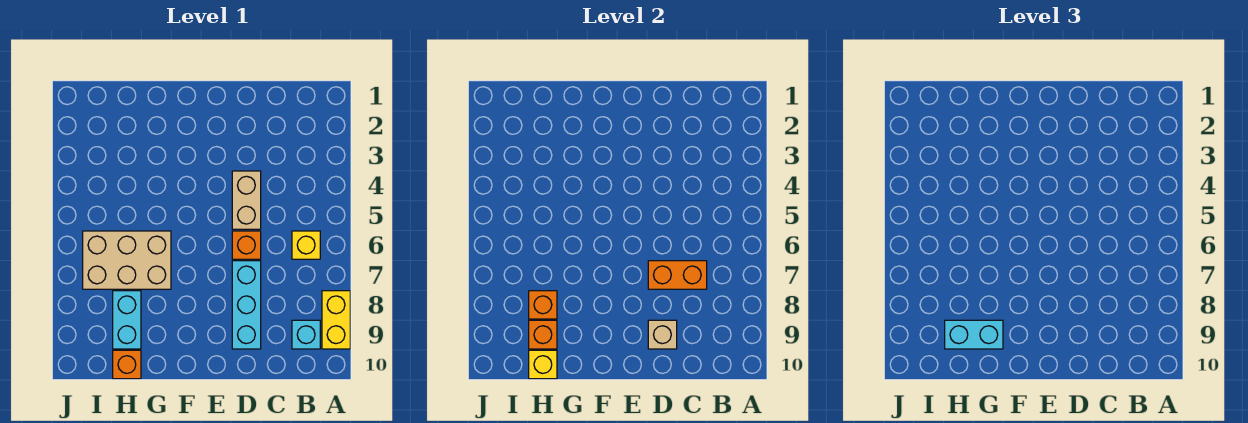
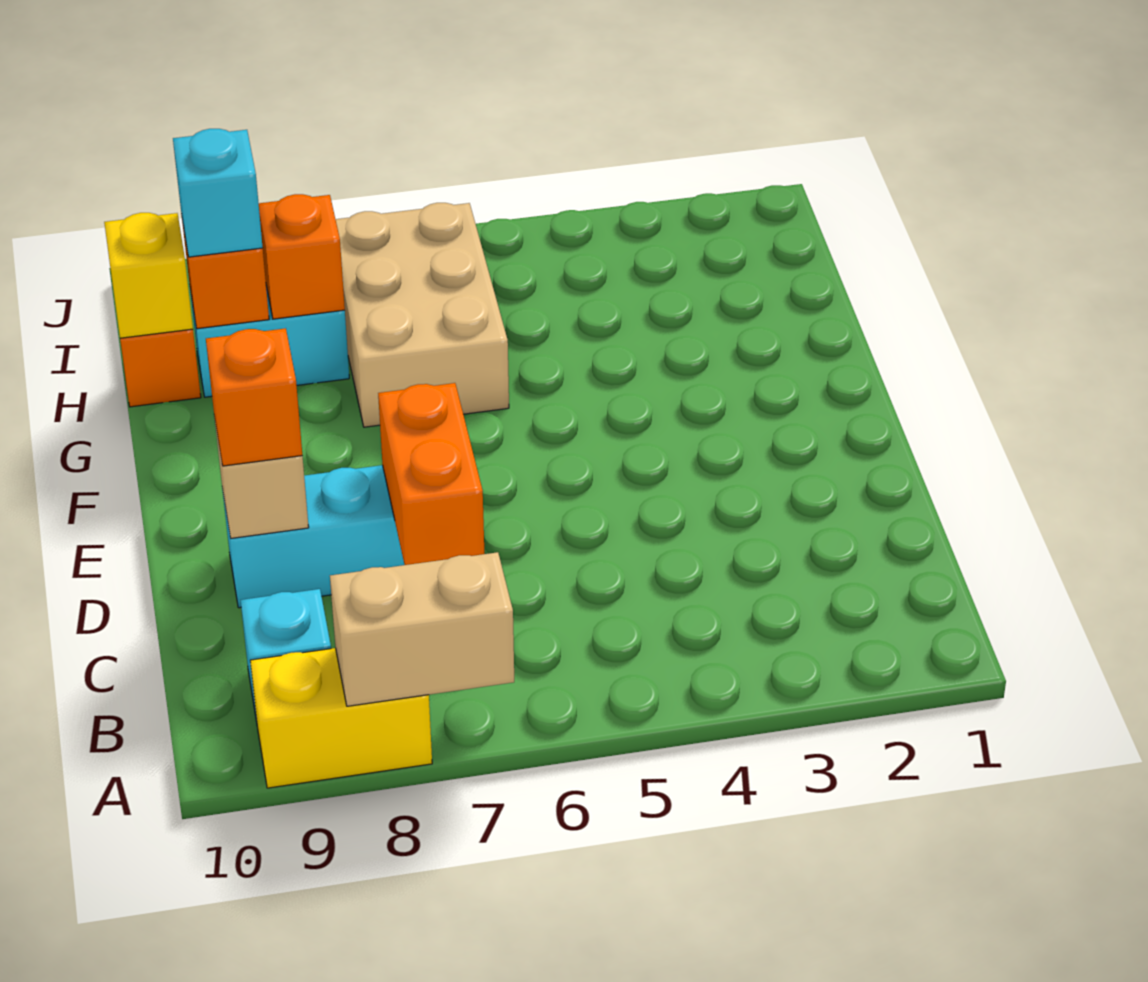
yellow brick B6 level 1 -> none
tan brick D4:D5 level 1 -> tan brick A7:A8 level 2
orange brick D6 level 1 -> orange brick D9 level 3
cyan brick G9:H9 level 3 -> cyan brick H9 level 3

